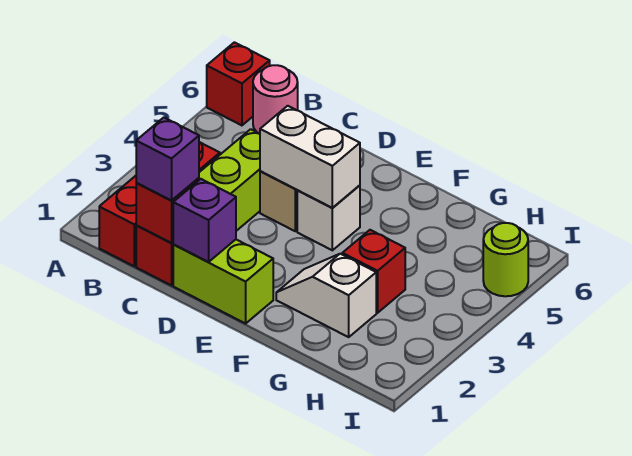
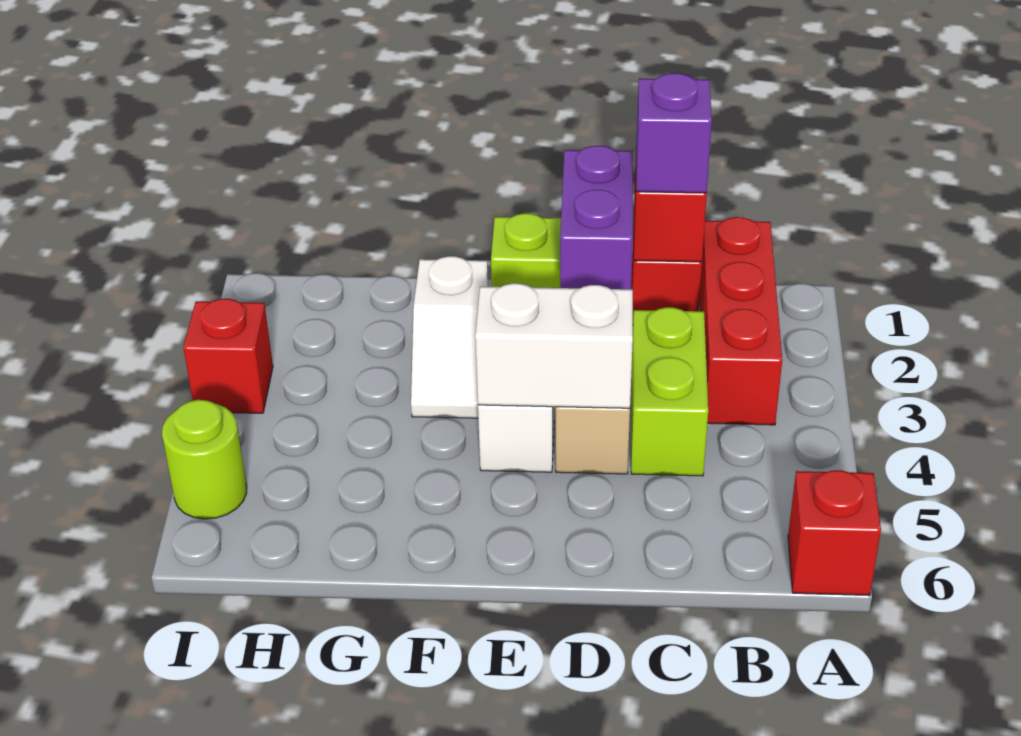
pink round brick B6 level 1 -> none
purple brick D1 level 2 -> purple brick D1:D2 level 2
white slope F2:G2 level 1 top G -> white slope F2:F3 level 1 top 2
red brick G3 level 1 -> red brick I3 level 1

